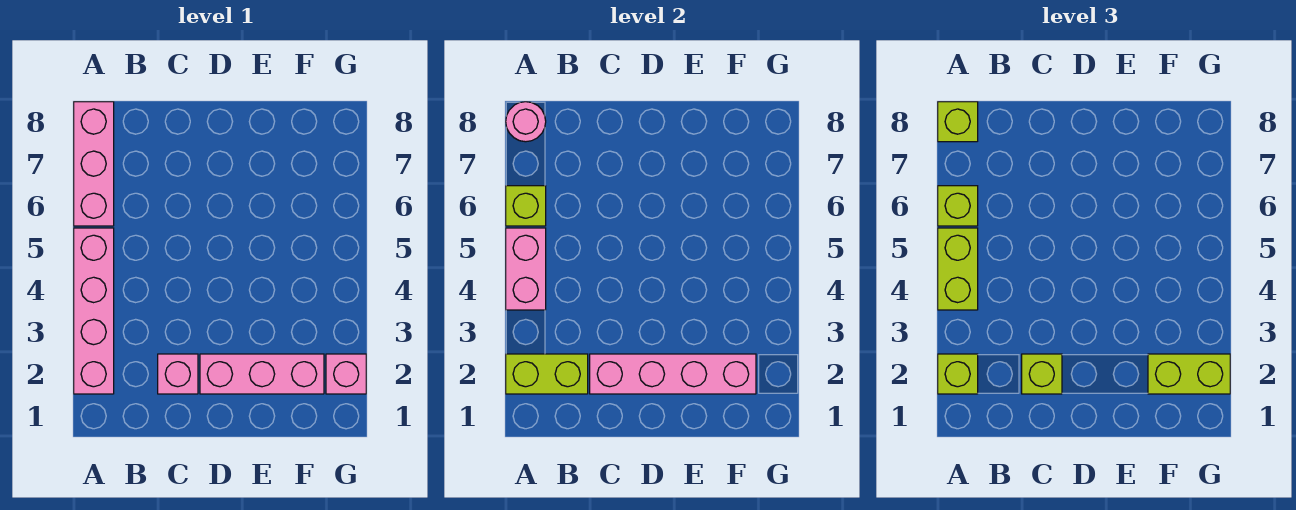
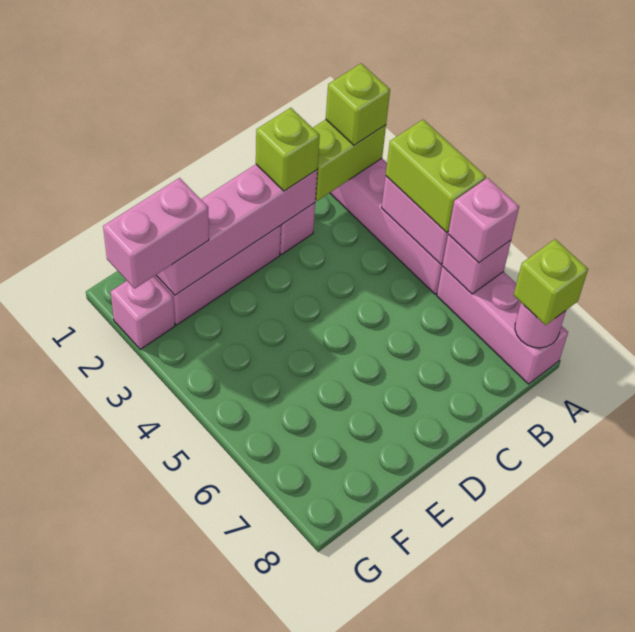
lime brick A6 level 2 -> pink brick A6 level 2
lime brick A6 level 3 -> pink brick A6 level 3
lime brick F2:G2 level 3 -> pink brick F2:G2 level 3

